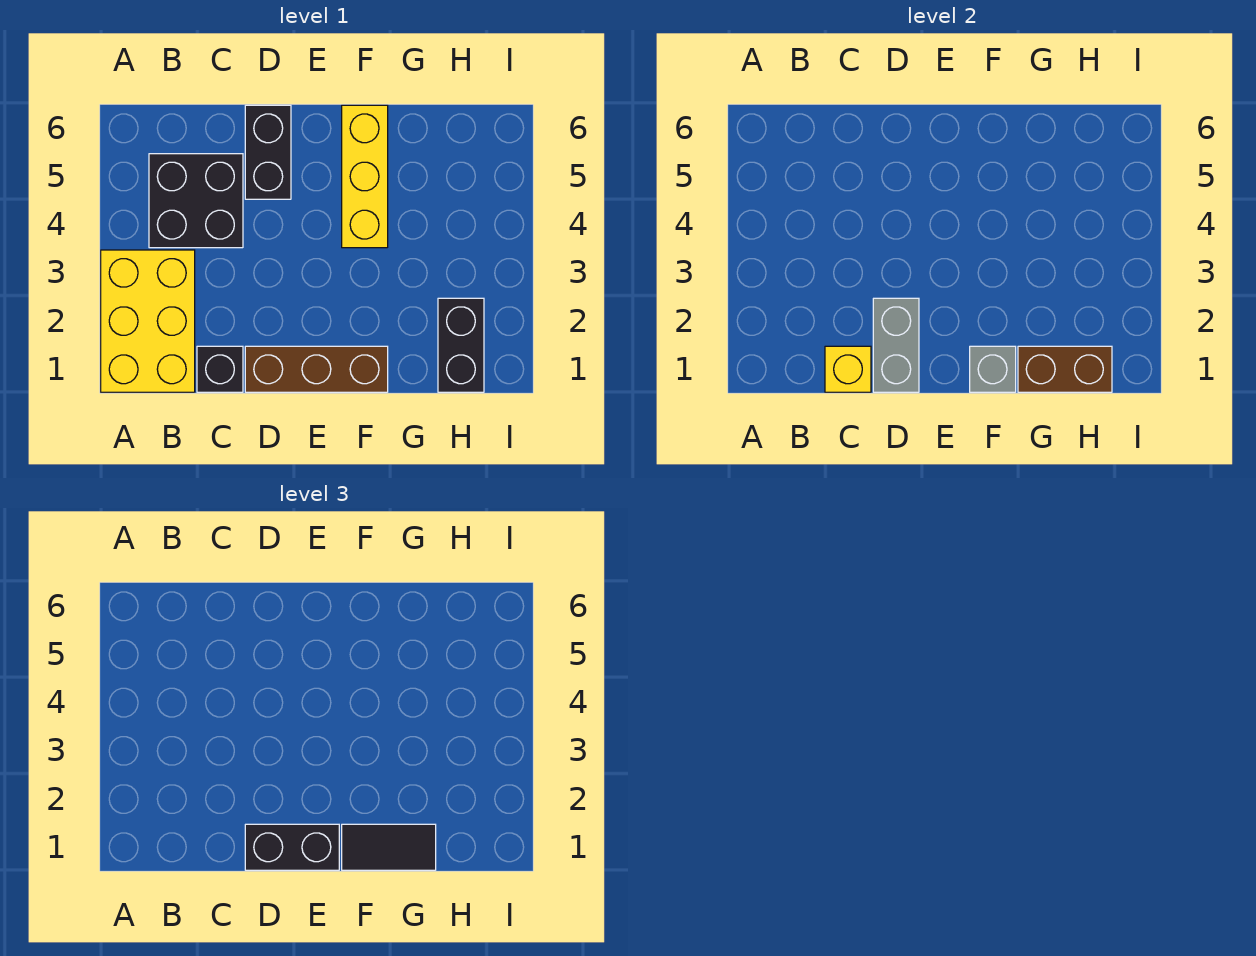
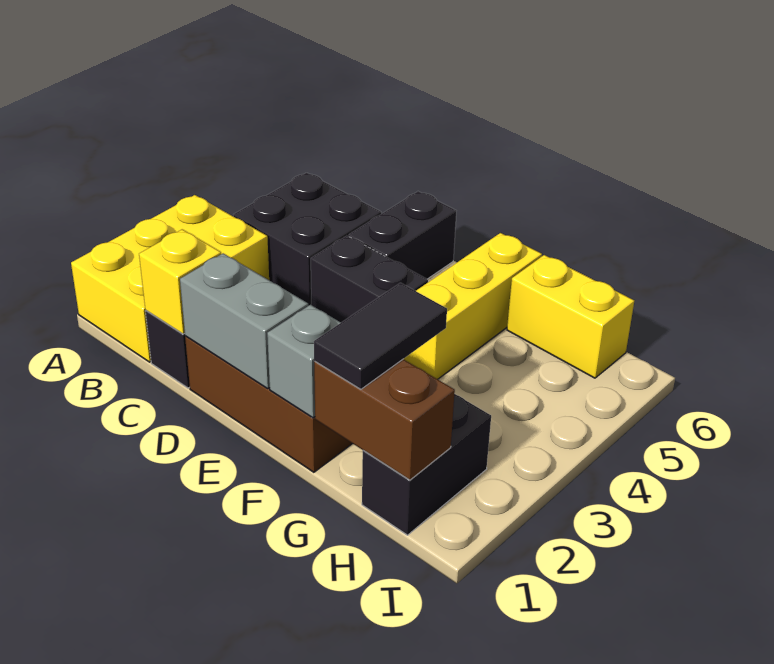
grey brick D1:D2 level 2 -> grey brick D1:E1 level 2
black brick D1:E1 level 3 -> black brick D4:E4 level 1
black tile F1:G1 level 3 -> black tile G1:G2 level 3
none -> yellow brick G6:H6 level 1

